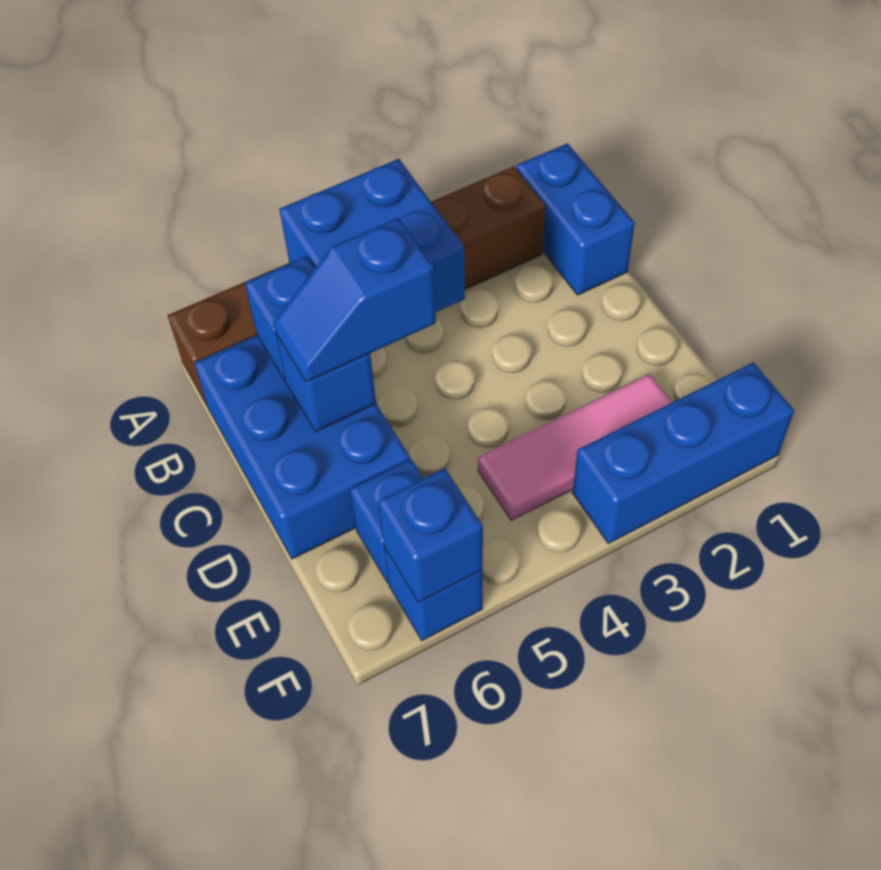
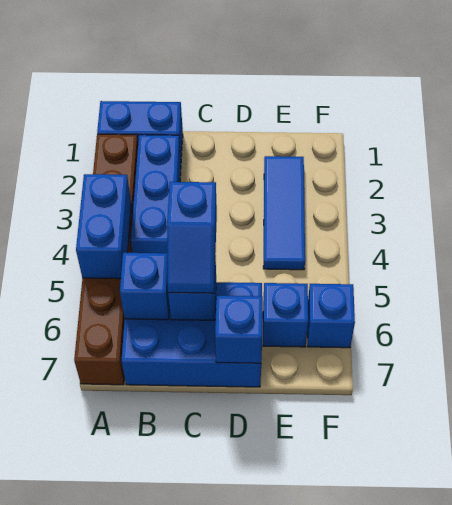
blue brick A4:B5 level 2 -> blue brick A4:A5 level 2
pink tile E2:E4 level 1 -> blue tile E2:E4 level 1
blue brick F1:F3 level 1 -> blue brick B2:B4 level 1
blue brick F6 level 2 -> blue brick D7 level 2

